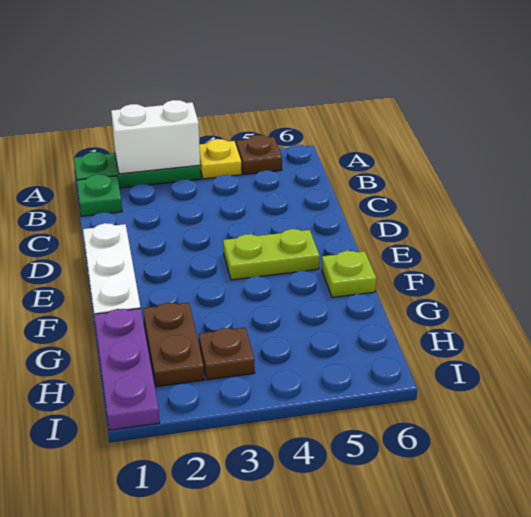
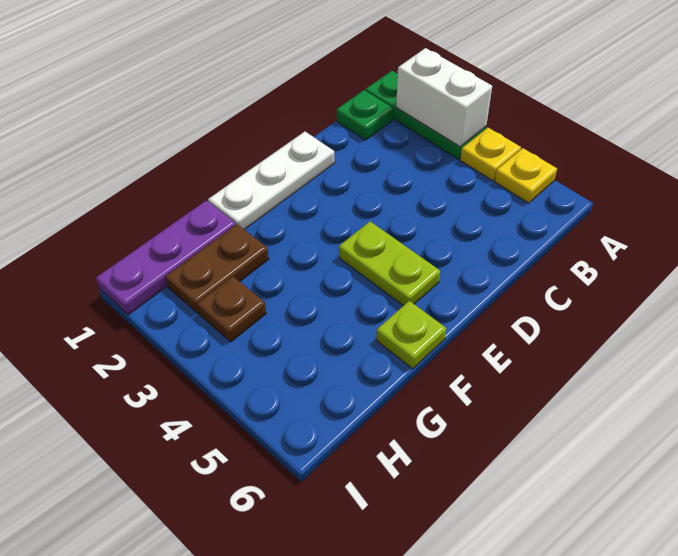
brown plate A5 level 1 -> yellow plate A5 level 1

